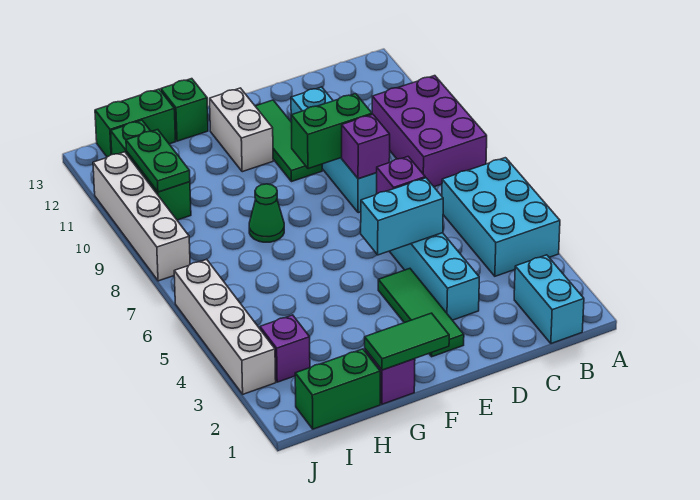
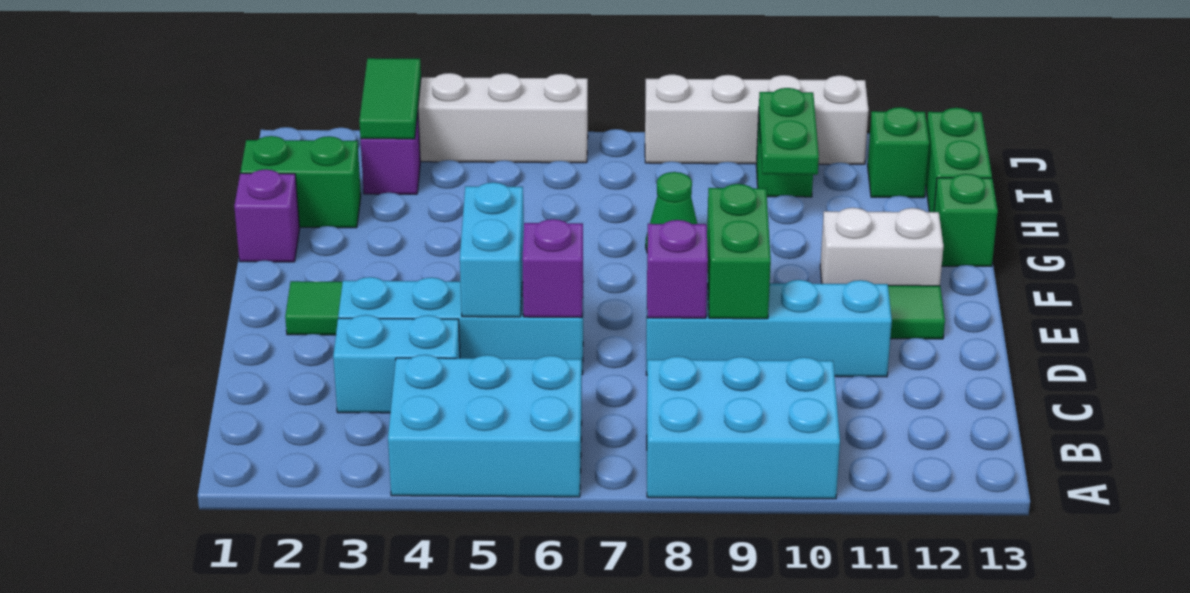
purple brick A8:B10 level 1 -> cyan brick A8:B10 level 1
cyan brick B1:B2 level 1 -> cyan brick C3:C4 level 1
green tile F1:G1 level 2 -> green tile I3:J3 level 2
green brick H1:I1 level 1 -> green brick H1:H2 level 1
green plate I10:I11 level 2 -> green plate H10:I10 level 2

